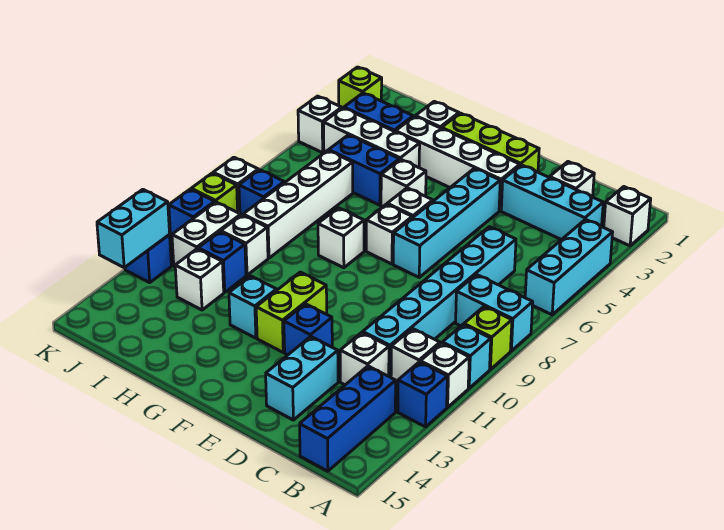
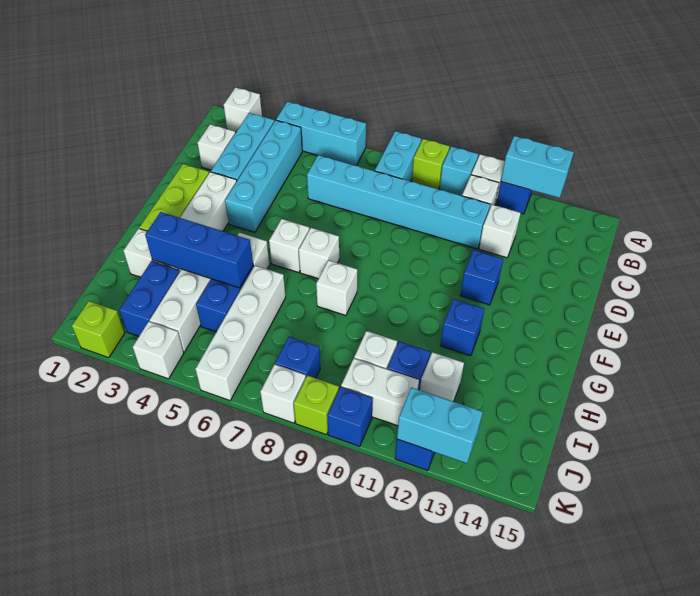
blue brick B13:B15 level 1 -> blue brick H3:H5 level 2
cyan brick D13:D14 level 1 -> cyan brick A12:A13 level 2
cyan brick E4:E7 level 1 -> cyan brick B4:E4 level 1
lime brick F11:F12 level 1 -> none
cyan brick G12 level 1 -> blue brick G12 level 1
white brick I6:I9 level 1 -> white brick H6:K6 level 1

